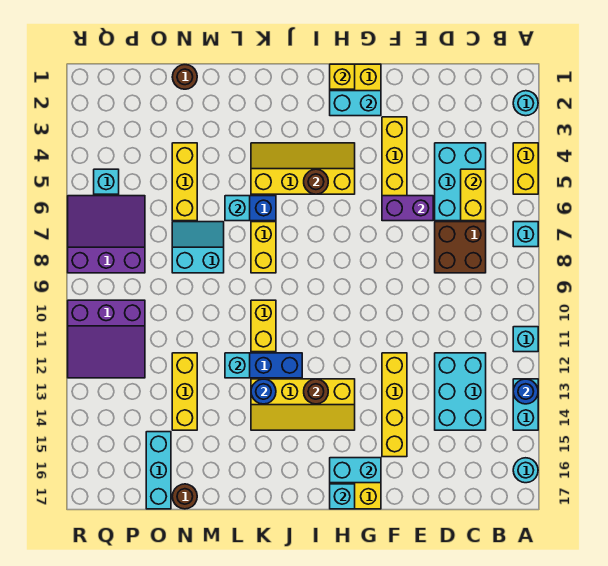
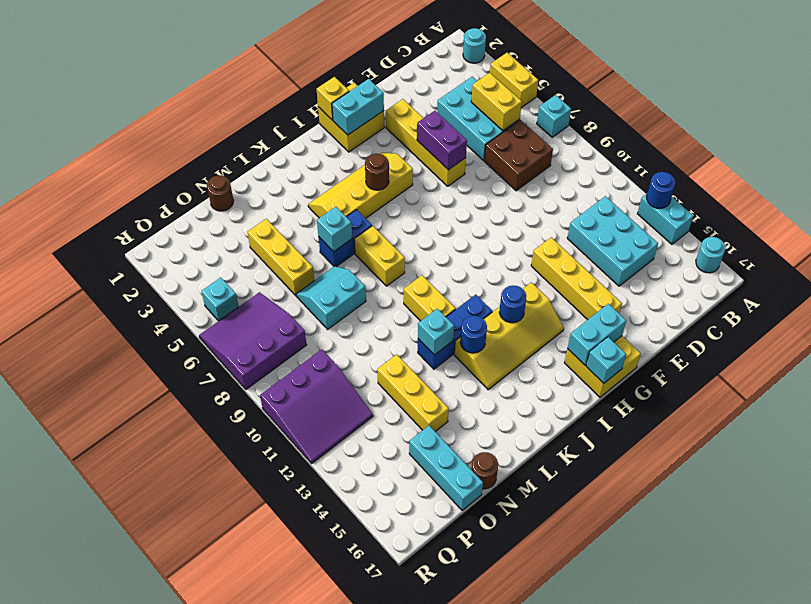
cyan brick A11 level 1 -> none
purple brick E6:F6 level 2 -> purple brick F5:F6 level 2
brown round brick I13 level 2 -> blue round brick I13 level 2

